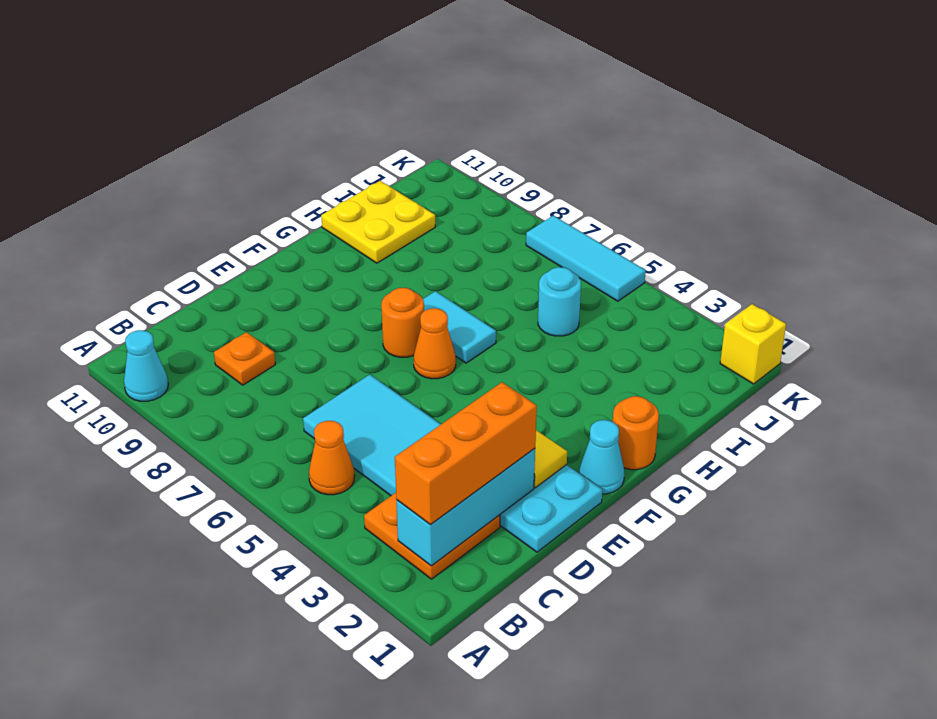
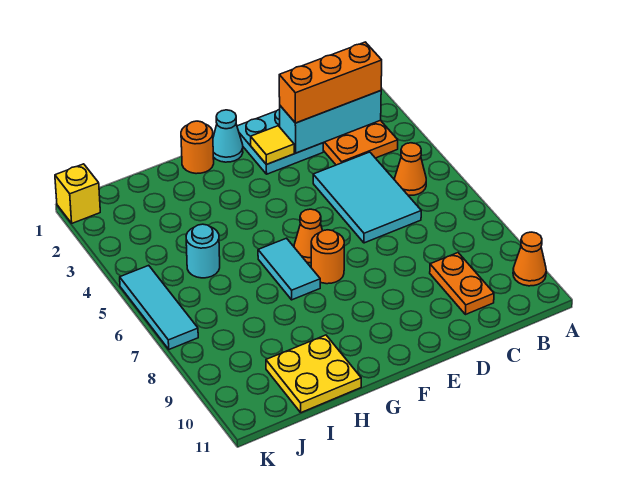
cyan cone A10 level 1 -> orange cone A10 level 1
orange plate C9 level 1 -> orange plate C9:C10 level 1

